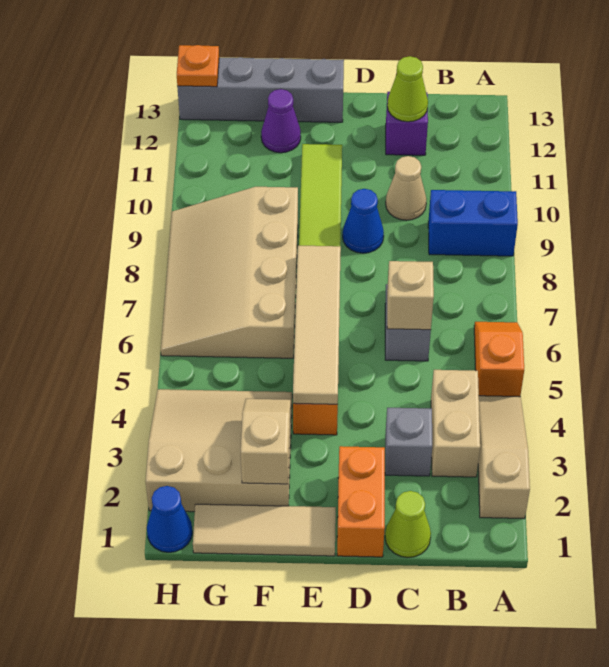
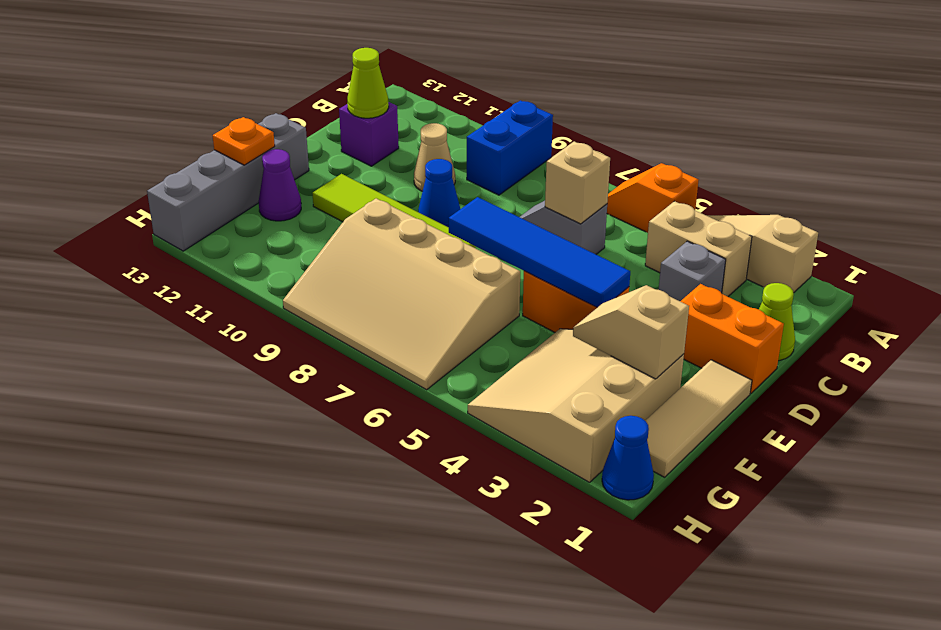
tan tile E4:E7 level 2 -> blue tile E4:E7 level 2
orange plate H13 level 2 -> orange plate F13 level 2

